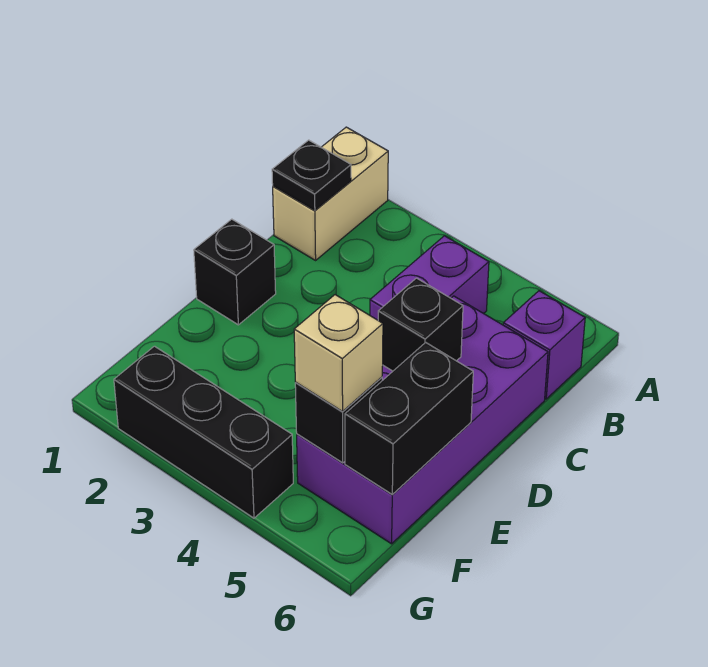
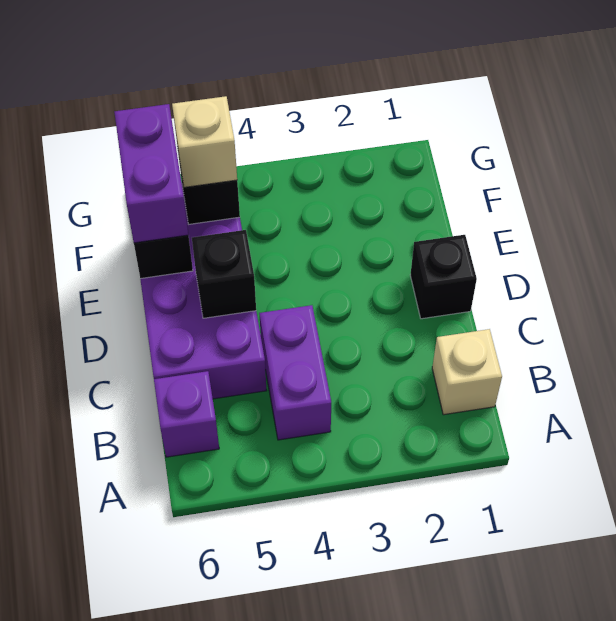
tan brick A1:B1 level 1 -> tan brick B1 level 1
black plate B1 level 2 -> none
none -> purple brick E6:F6 level 3
black brick G2:G4 level 1 -> none

